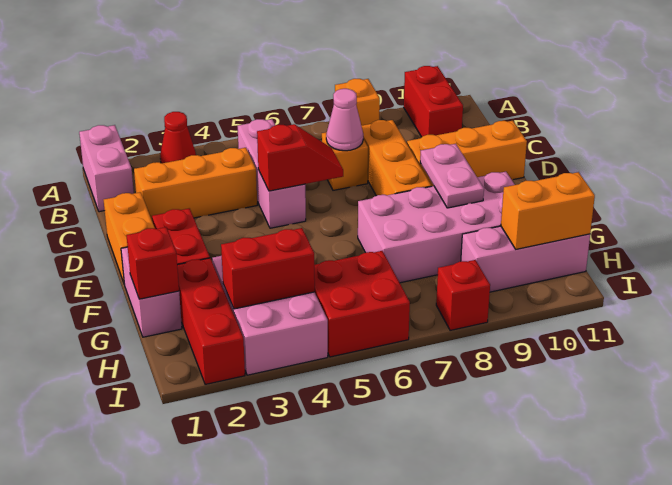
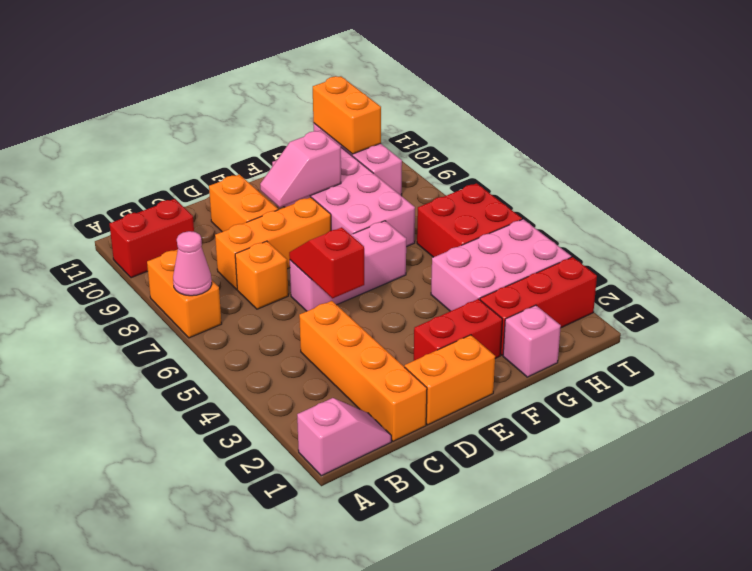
pink brick A1:B1 level 1 -> pink slope A1:B1 level 1 top A
red cone A3 level 1 -> none
orange brick A8 level 1 -> orange brick A7:A8 level 1
pink brick B5:D5 level 1 -> pink brick D6:F6 level 1
orange brick C2:C4 level 1 -> orange brick C1:C4 level 1
pink cone C7 level 2 -> pink cone A7 level 2
orange brick D9:D11 level 1 -> orange brick D9:D10 level 1
pink plate E9:F9 level 2 -> pink slope E9:F9 level 2 top F
pink brick F1:G1 level 1 -> pink brick G1 level 1
red brick G1 level 2 -> none
red brick H3:H4 level 2 -> none
red brick I8 level 1 -> none

